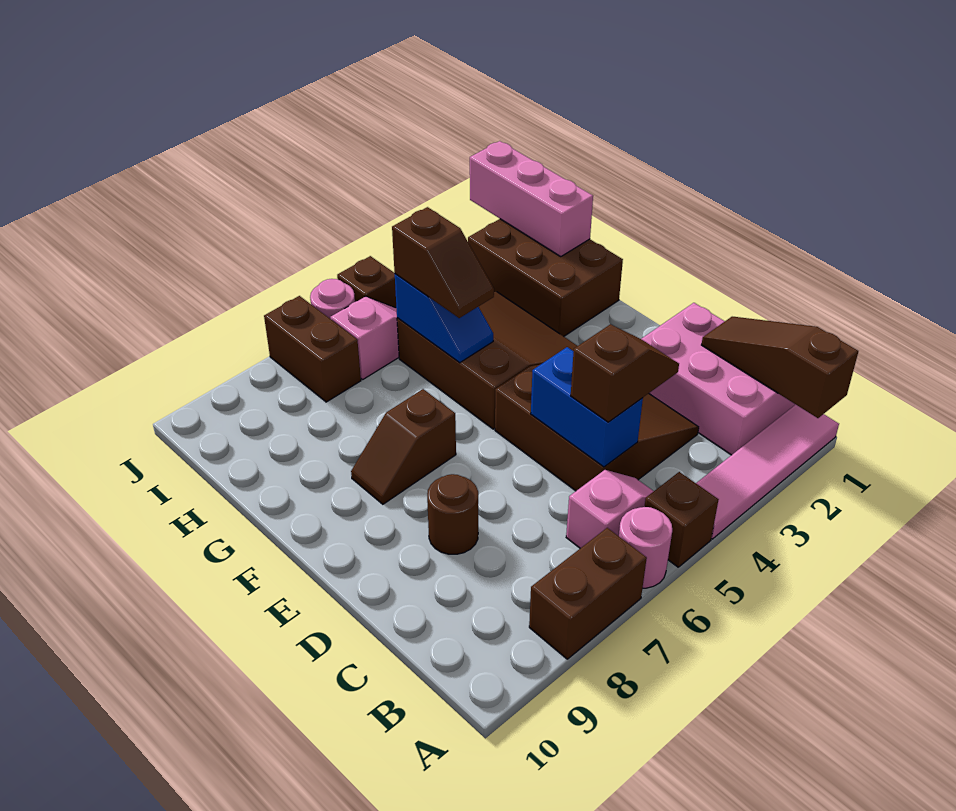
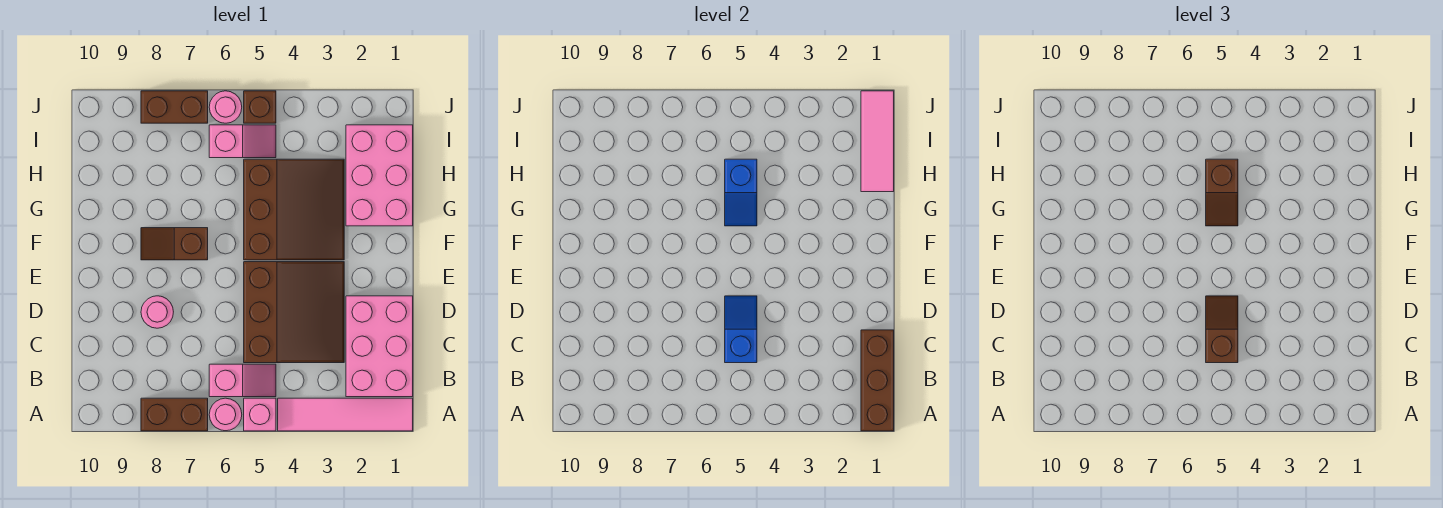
brown slope A1:C1 level 2 top A -> brown brick A1:C1 level 2
brown brick A5 level 1 -> pink brick A5 level 1
brown slope C4:C5 level 3 top 5 -> brown slope C5:D5 level 3 top C
blue brick C5:D5 level 2 -> blue slope C5:D5 level 2 top C
brown round brick D8 level 1 -> pink round brick D8 level 1
brown brick G1:I2 level 1 -> pink brick G1:I2 level 1
pink brick H1:J1 level 2 -> pink tile H1:J1 level 2
brown brick I7:J7 level 1 -> brown brick J7:J8 level 1

